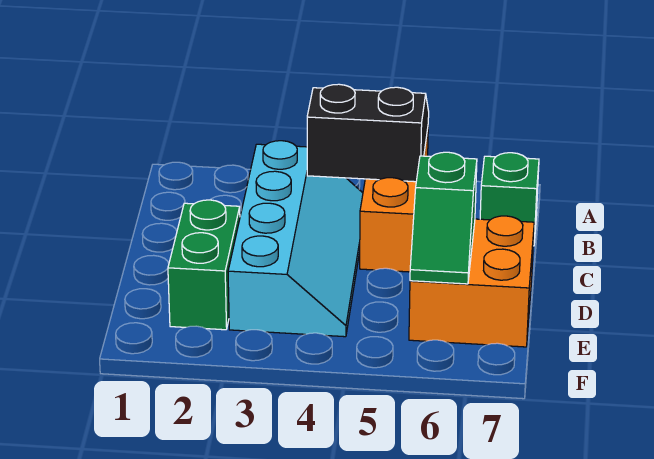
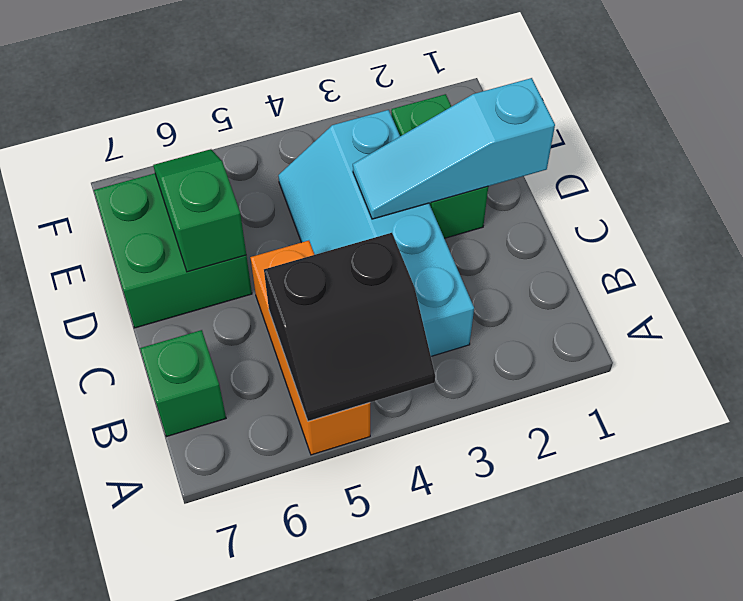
none -> cyan slope D1:D3 level 2 top 1
orange brick D6:E7 level 1 -> green brick D6:E7 level 1

